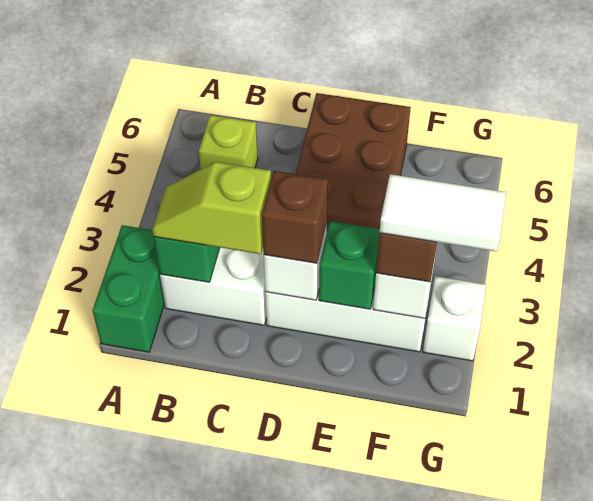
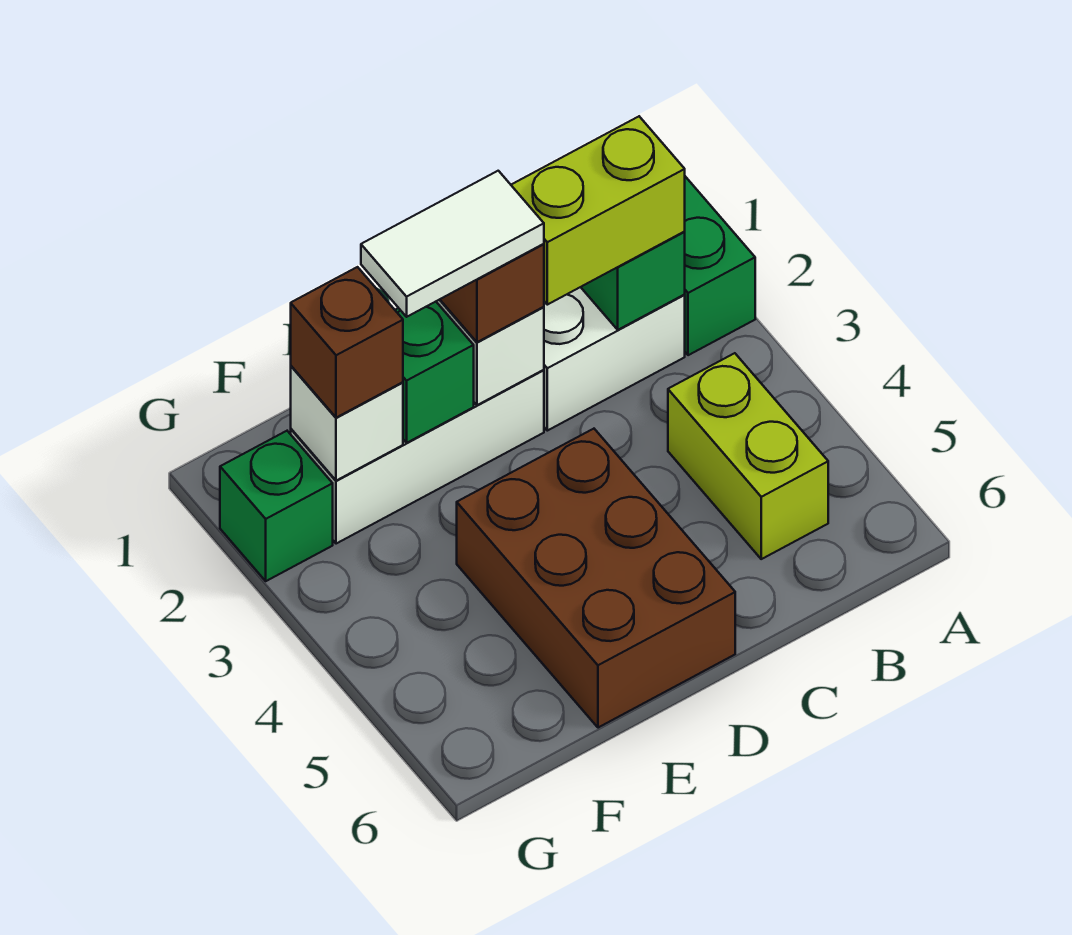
lime slope B2:C2 level 3 top C -> lime brick B2:C2 level 3
lime brick B5 level 1 -> lime brick B4:B5 level 1
white tile F2:G2 level 4 -> white tile D2:E2 level 4
white brick G2 level 1 -> green brick G2 level 1

